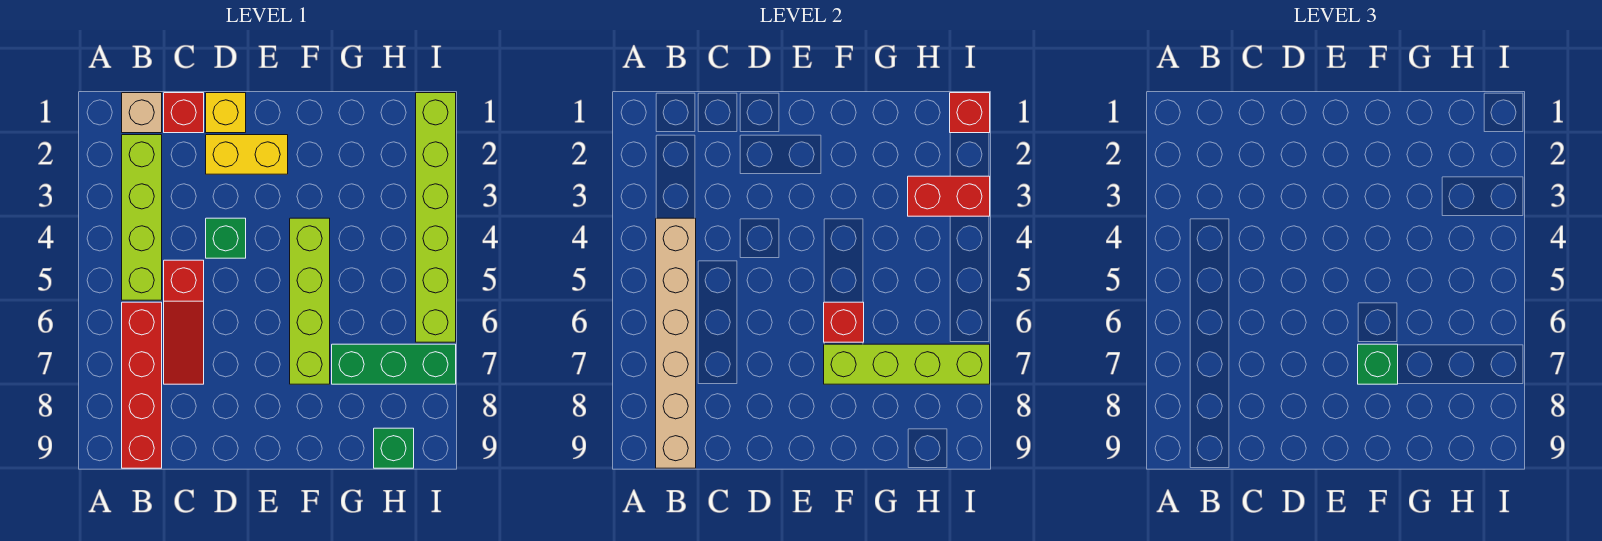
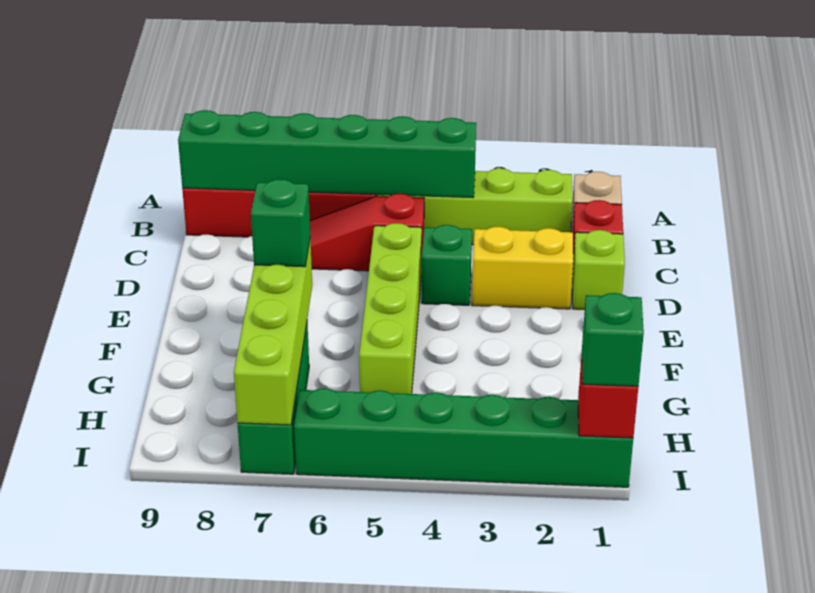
tan brick B4:B9 level 2 -> green brick B4:B9 level 2
yellow brick D1 level 1 -> lime brick D1 level 1
yellow brick D2:E2 level 1 -> yellow brick D2:D3 level 1
lime brick F4:F7 level 1 -> lime brick D5:G5 level 1
red brick F6 level 2 -> none
red brick H3:I3 level 2 -> none
green brick H9 level 1 -> green brick I1 level 3
lime brick I1:I6 level 1 -> green brick I1:I6 level 1

